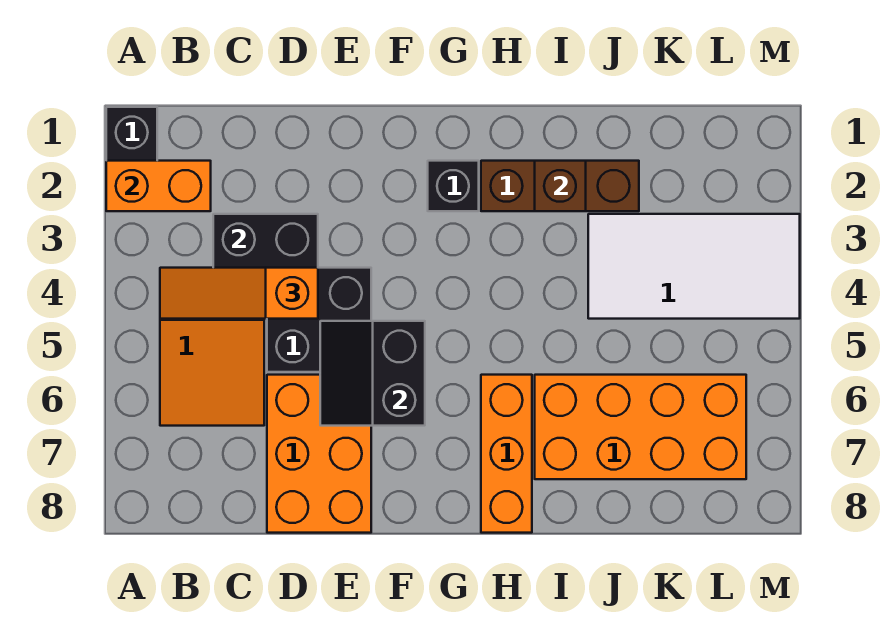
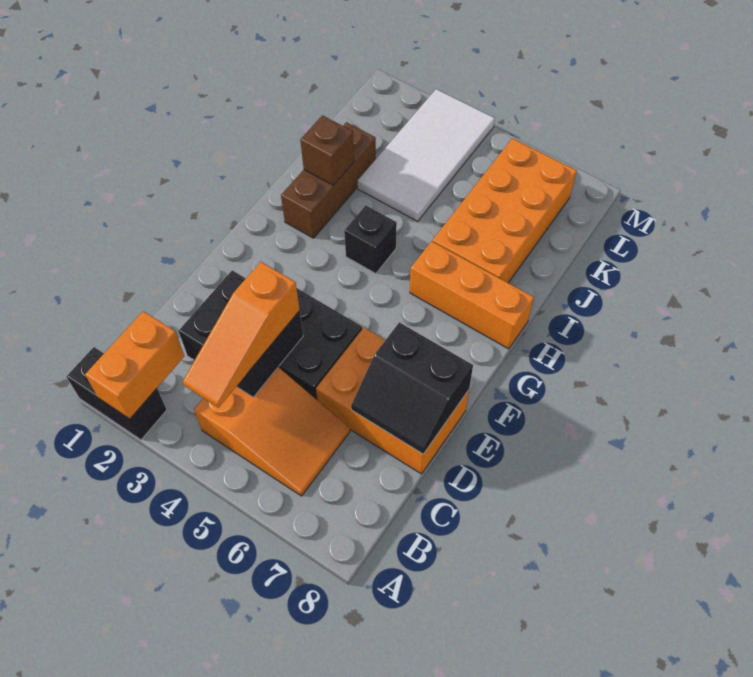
black slope E5:F6 level 2 top F -> black slope D7:E8 level 2 top E
black brick G2 level 1 -> black brick H4 level 1

